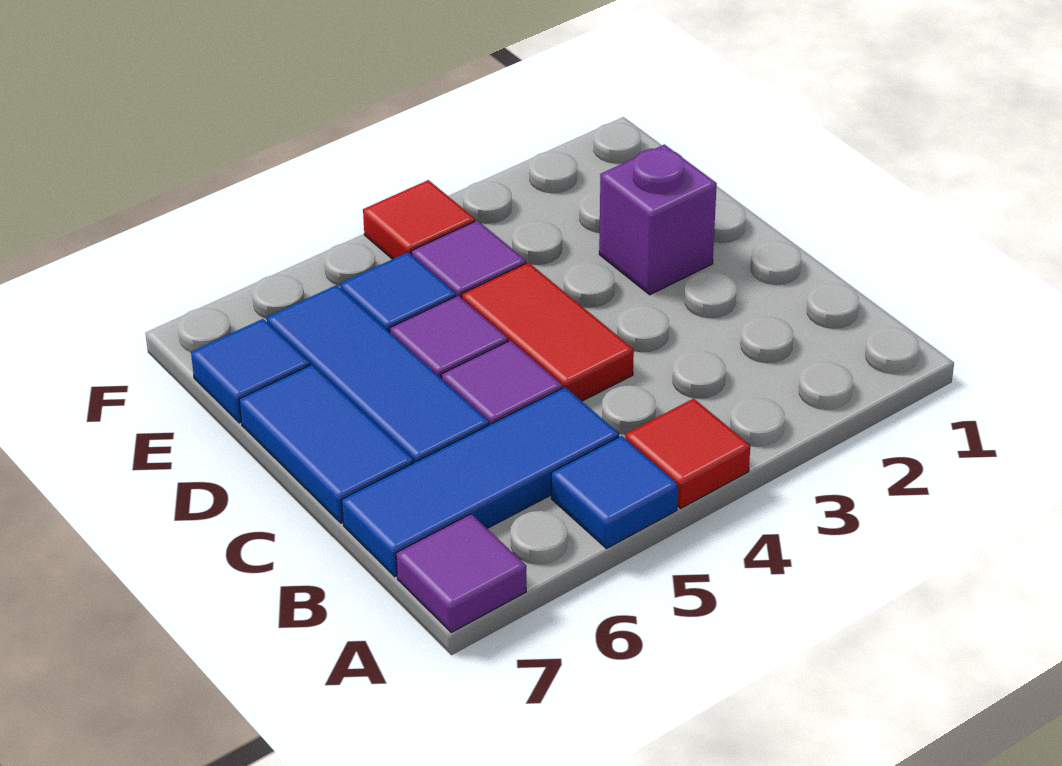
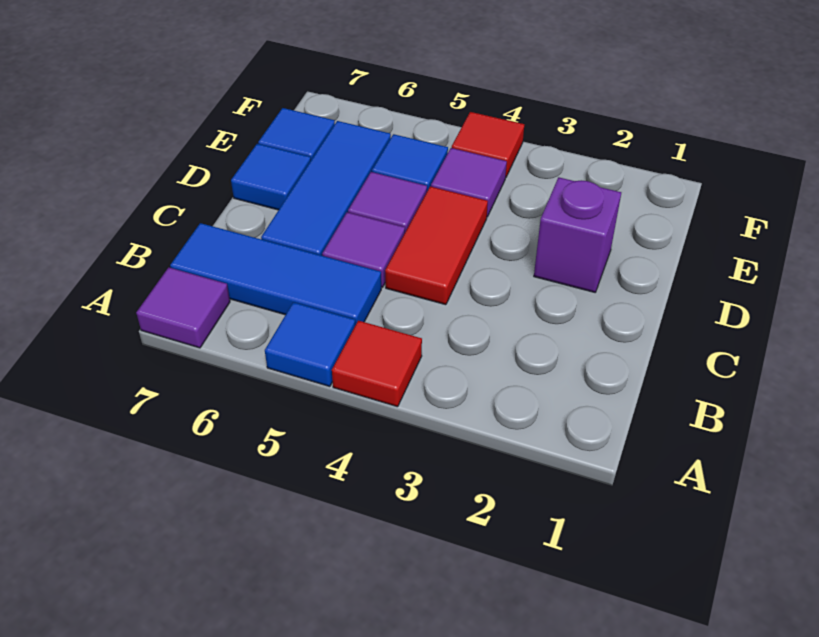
blue tile C7:D7 level 1 -> blue tile D7 level 1

